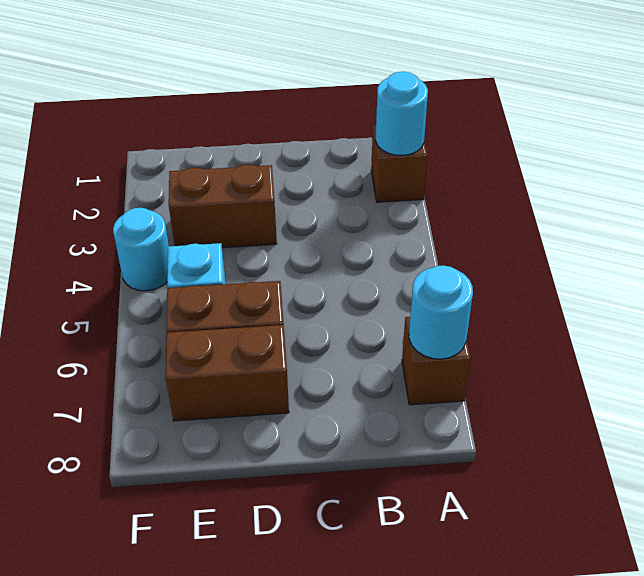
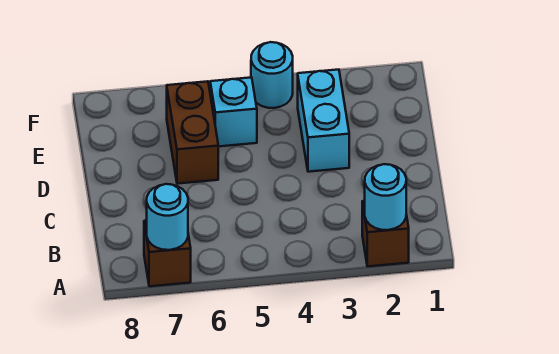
brown brick D3:E3 level 1 -> cyan brick D3:E3 level 1
brown brick D7:E7 level 1 -> none

